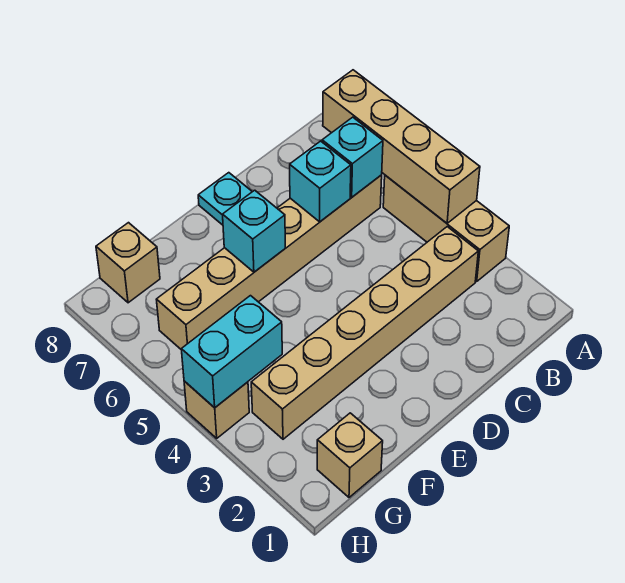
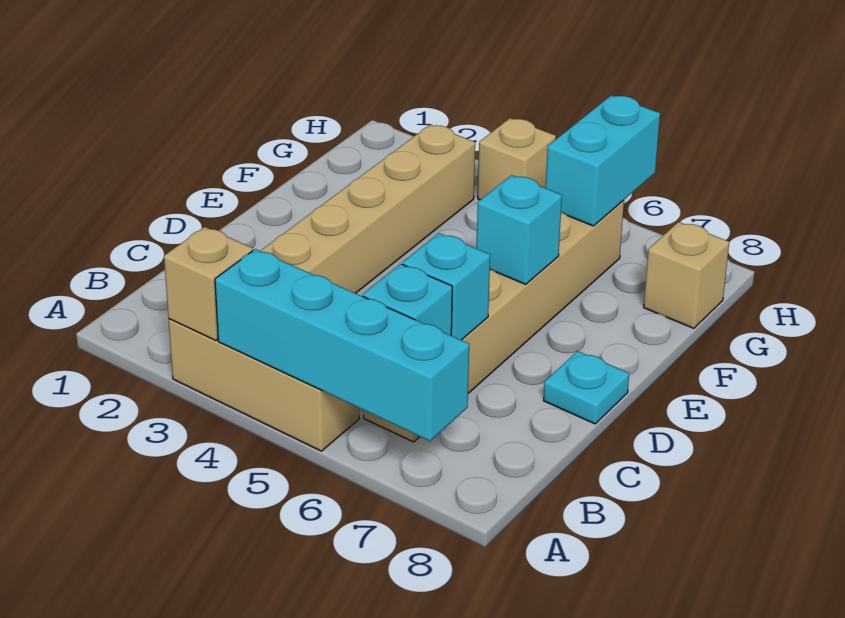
tan brick A4:A7 level 2 -> cyan brick A4:A7 level 2
tan brick G1 level 1 -> tan brick A3 level 2
cyan brick G4:H4 level 2 -> cyan brick G6:H6 level 2

